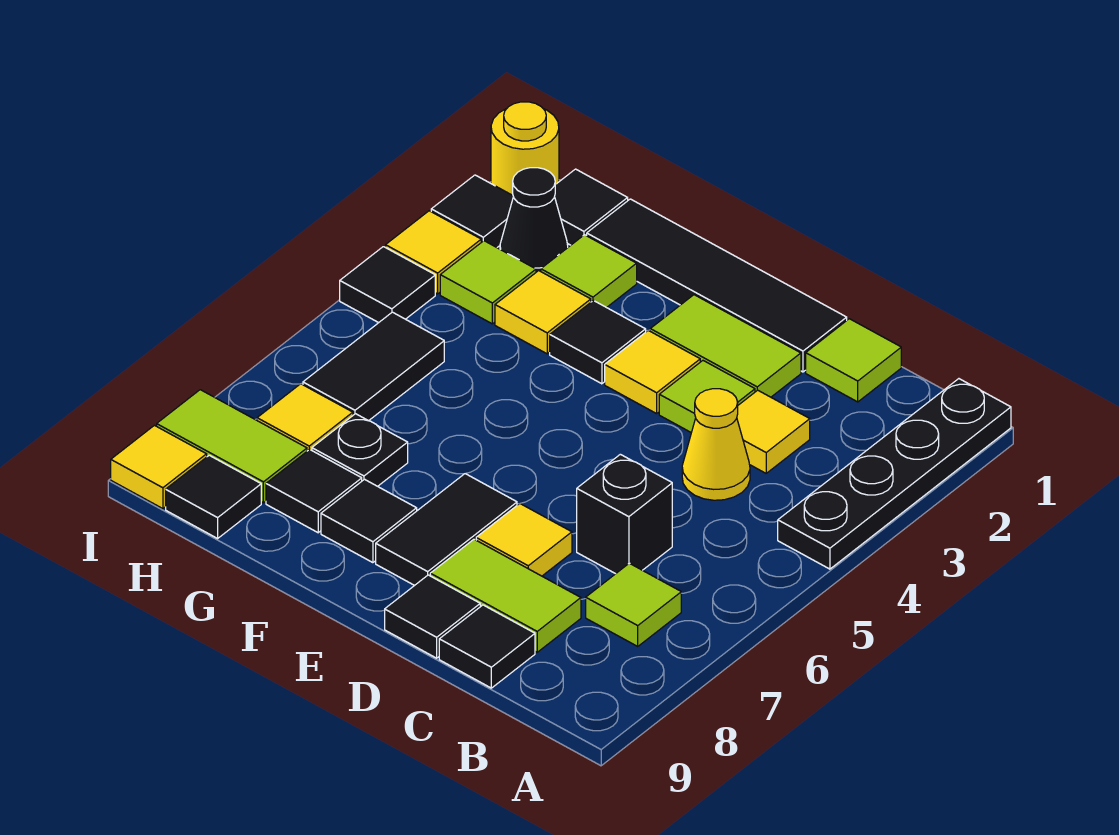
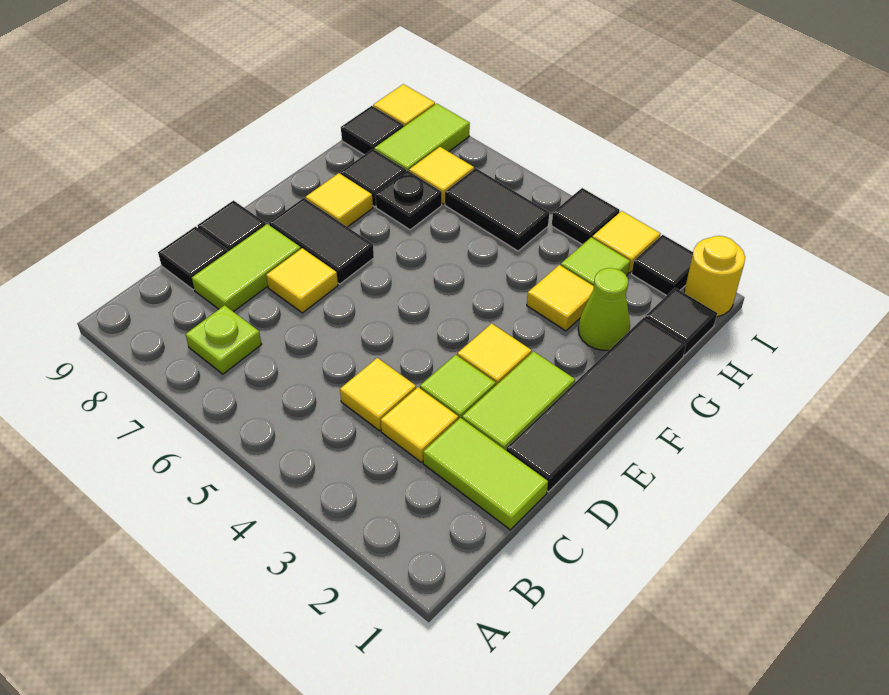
black plate A1:A4 level 1 -> none
lime tile B7 level 1 -> lime plate B7 level 1
lime tile C1 level 1 -> lime tile C1:C2 level 1
yellow cone C4 level 1 -> yellow tile C4 level 1
black brick C6 level 1 -> none
black tile F3 level 1 -> none
black tile F8 level 1 -> yellow tile F8 level 1
lime tile G2 level 1 -> lime cone G2 level 1
black cone H2 level 1 -> none

